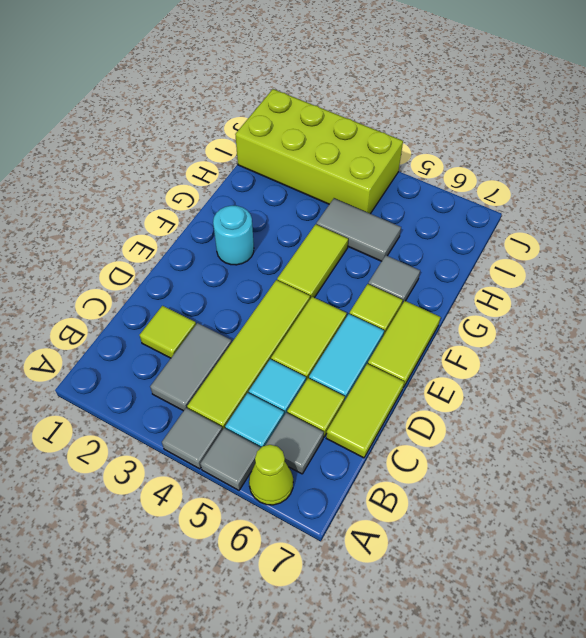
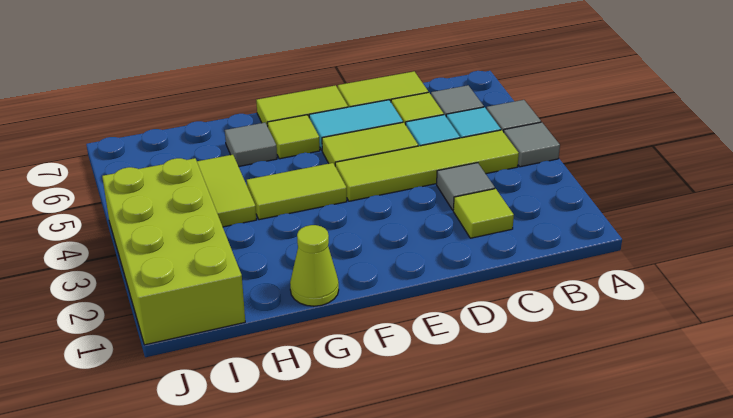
lime cone A6 level 1 -> lime cone G1 level 1
grey tile B3:C3 level 1 -> grey tile C3 level 1
cyan round brick F2 level 1 -> none
grey tile H4:H5 level 1 -> lime tile H4:H5 level 1

